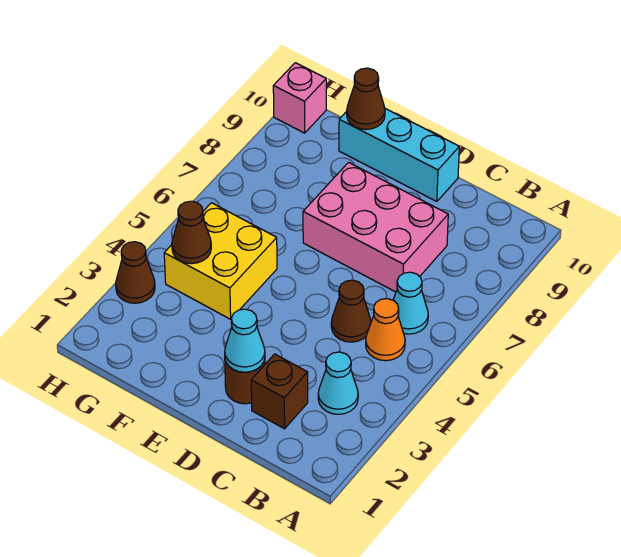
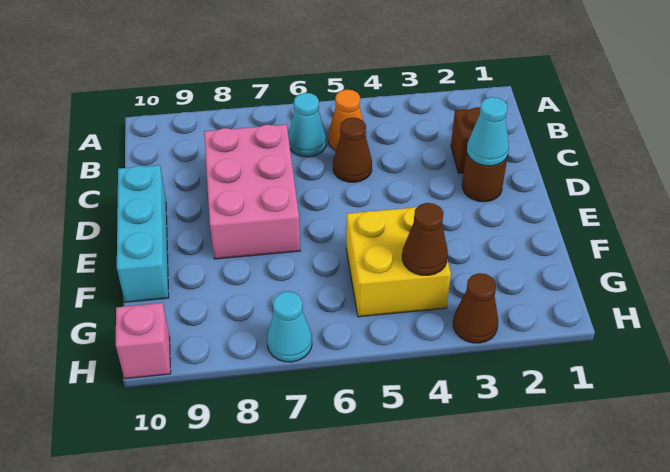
cyan cone B3 level 1 -> cyan cone H7 level 1
brown cone F10 level 2 -> none

